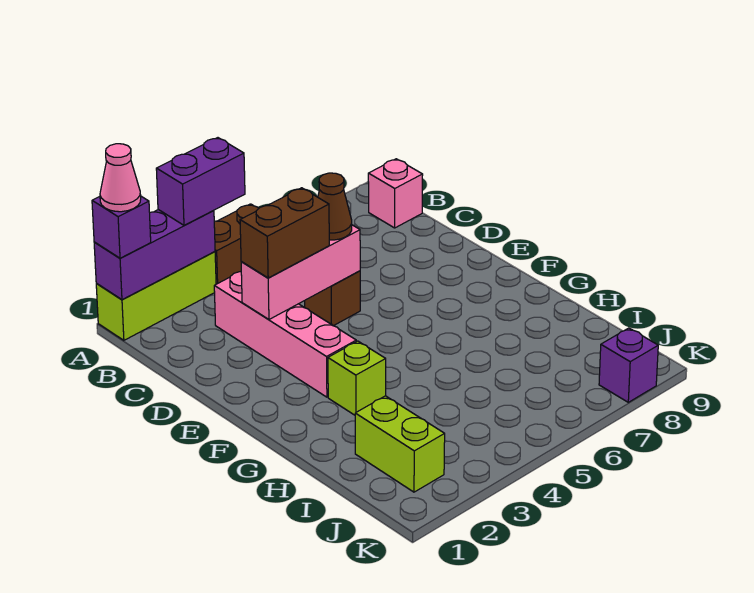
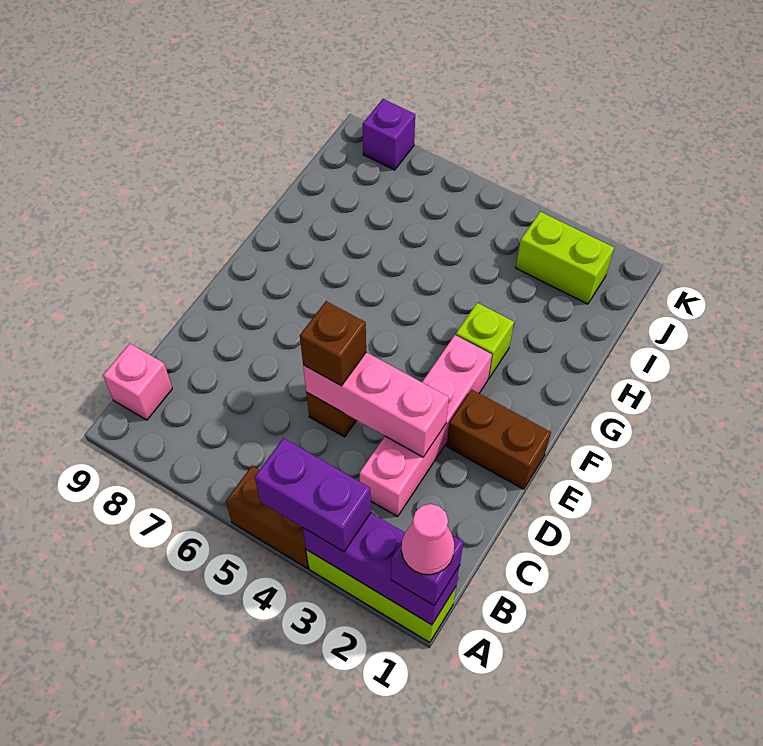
brown brick D3:D4 level 3 -> brown brick E1:E2 level 1
brown cone D5 level 3 -> brown brick D5 level 3
lime brick I2:J2 level 1 -> lime brick J2:J3 level 1

